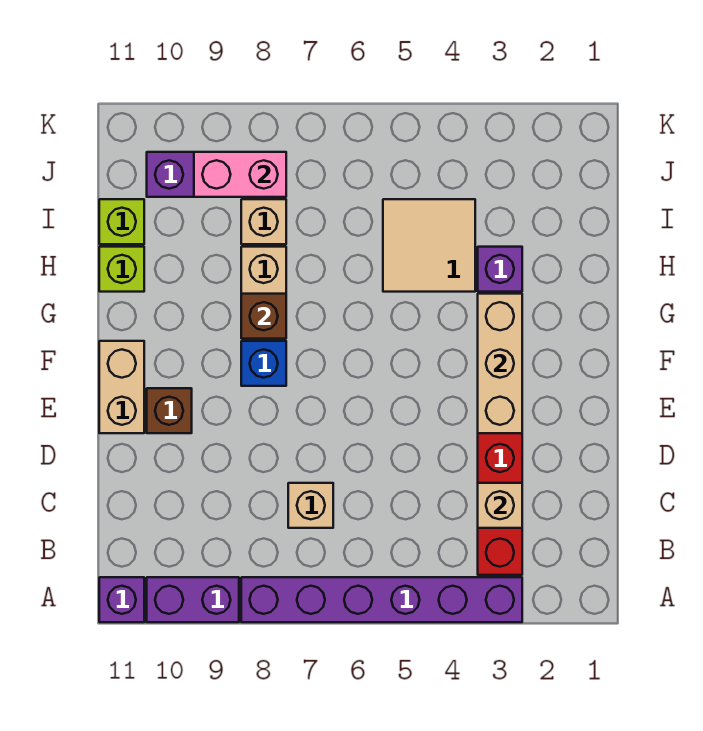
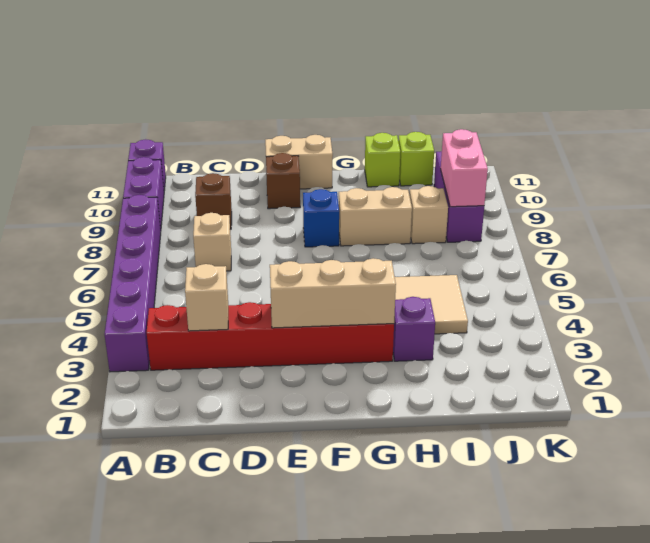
brown brick G8 level 2 -> brown brick C9 level 1

